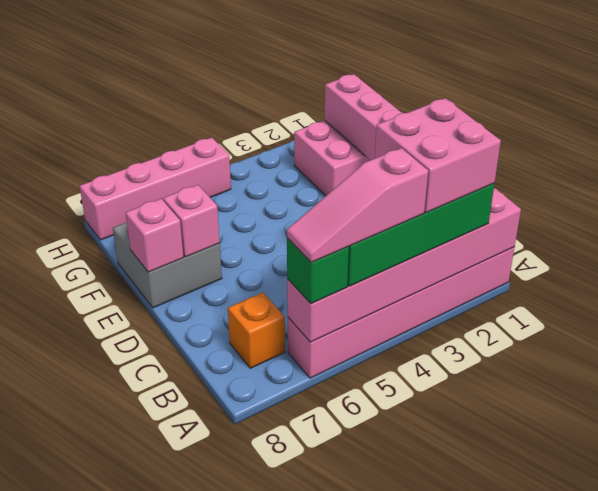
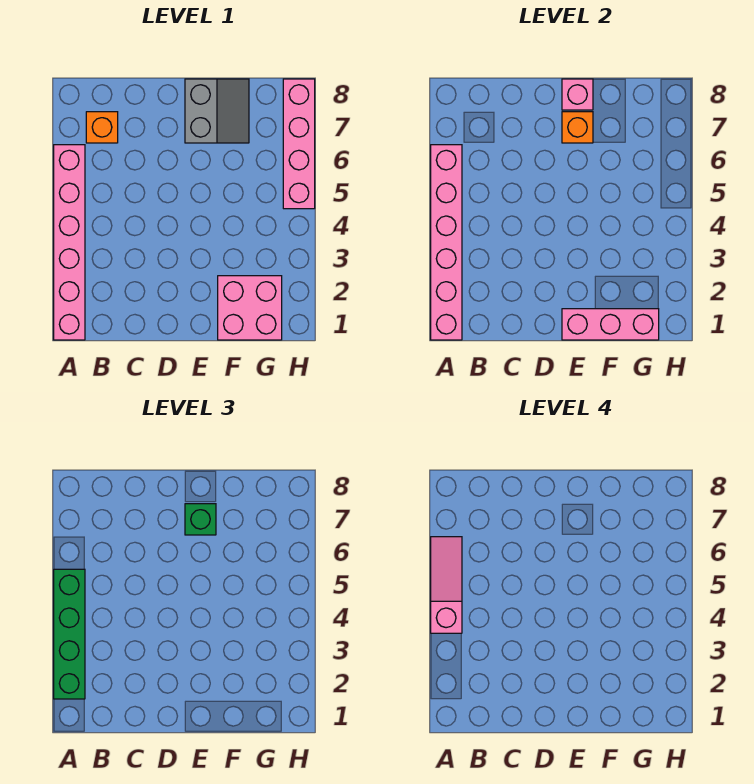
pink brick A2:B3 level 4 -> none
green brick A6 level 3 -> green brick E7 level 3
grey brick E7:F8 level 1 -> grey slope E7:F8 level 1 top E
pink brick E7 level 2 -> orange brick E7 level 2

